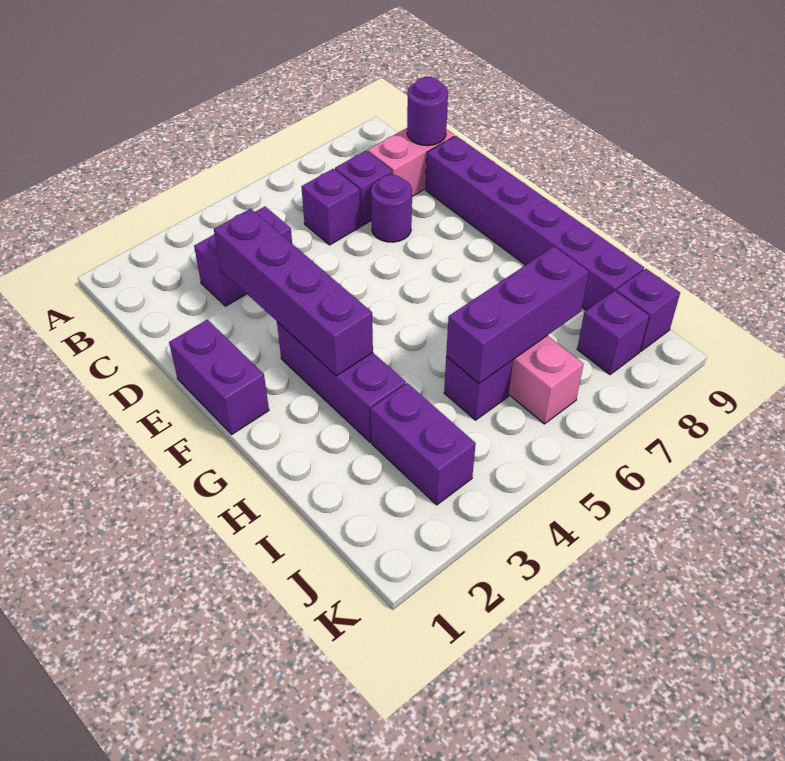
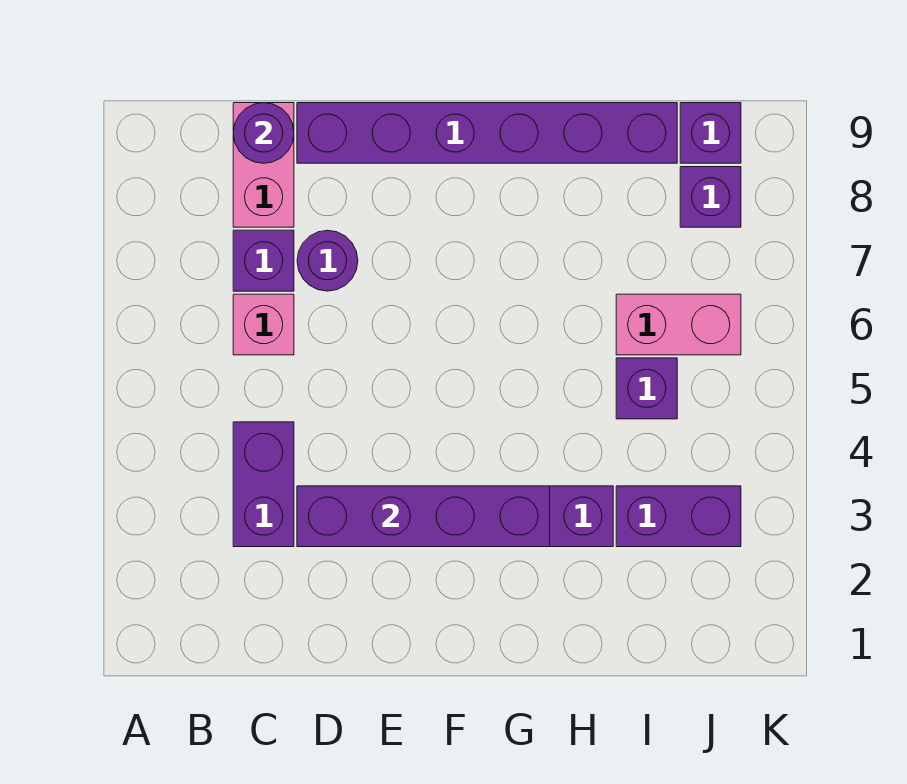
purple brick C6 level 1 -> pink brick C6 level 1
purple brick E1:F1 level 1 -> none
purple brick I5:I7 level 2 -> none

